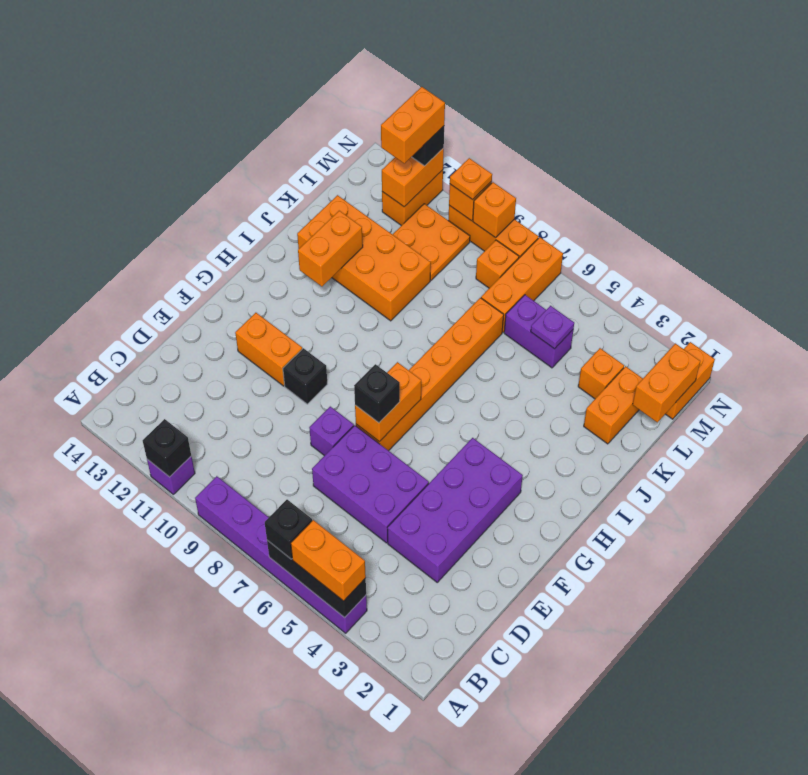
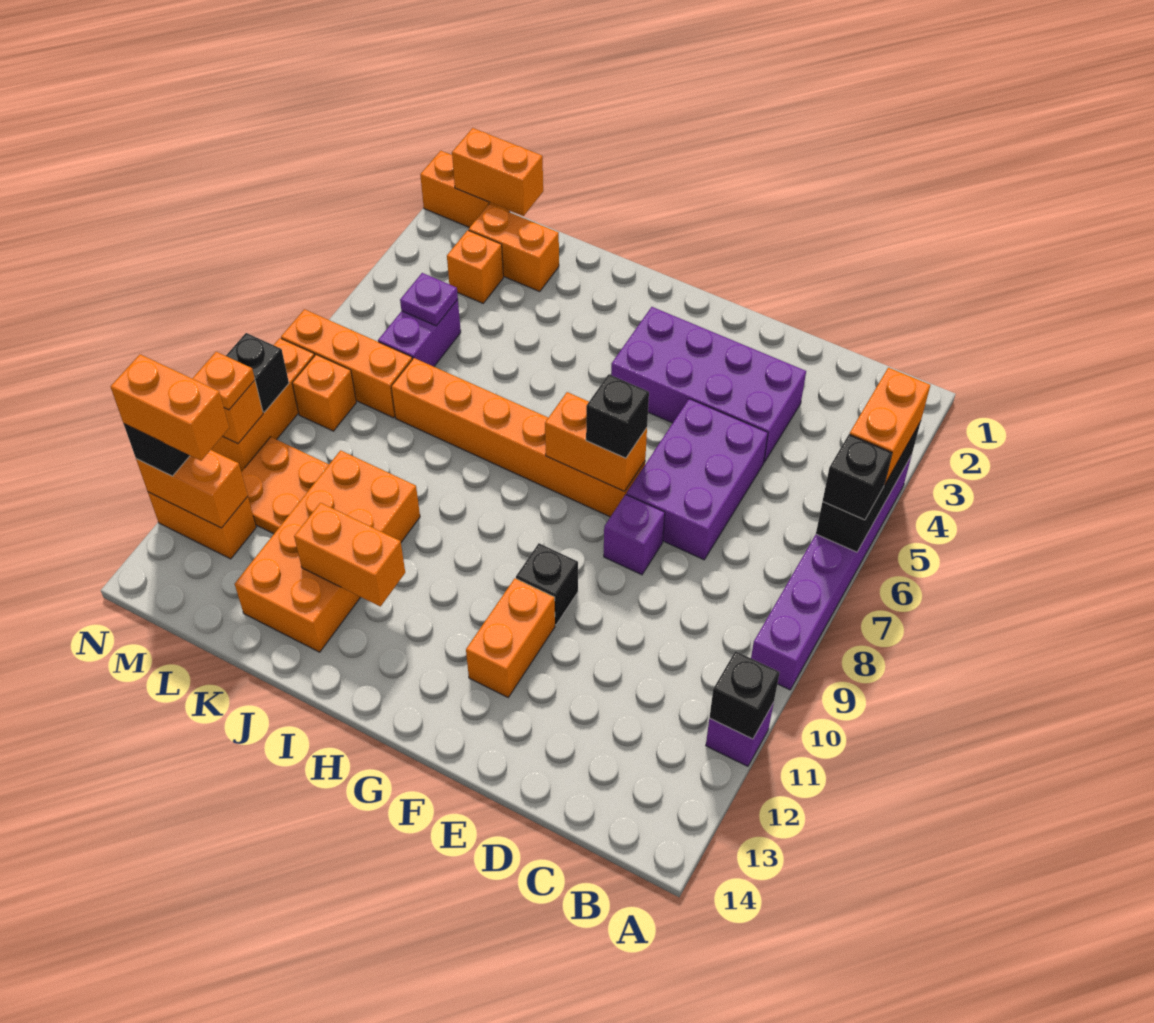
orange brick N9 level 2 -> black brick N9 level 2

